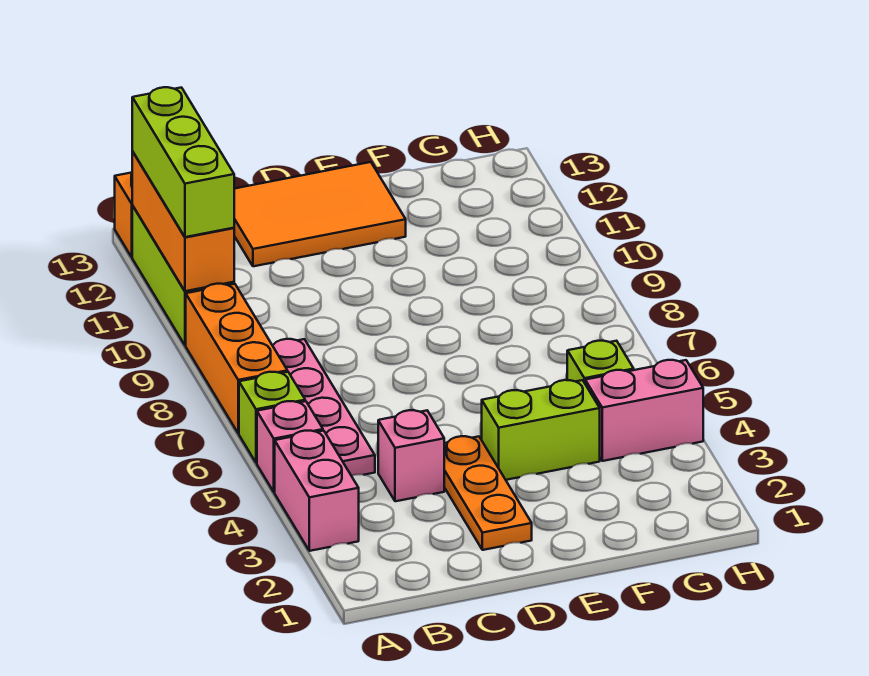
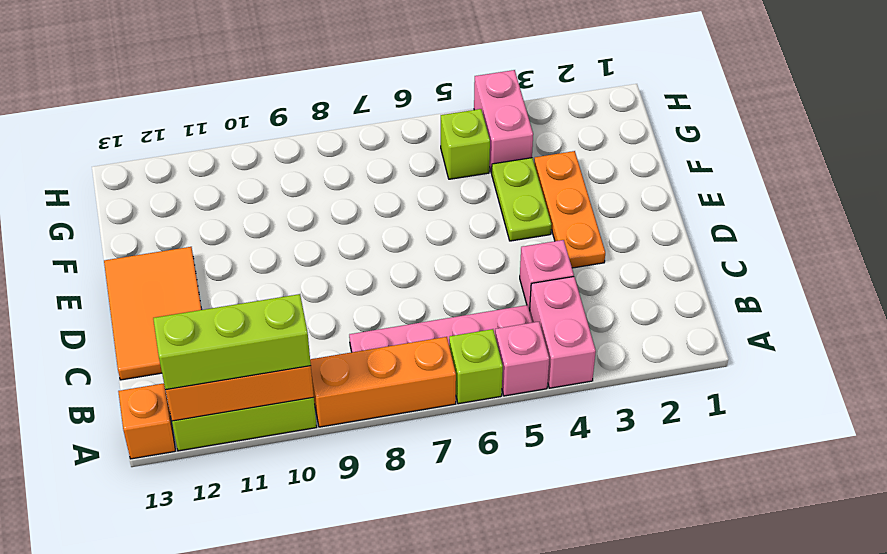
pink brick A3:A4 level 1 -> pink brick A4:B4 level 1
orange plate D2:D4 level 1 -> orange plate D3:F3 level 1
lime brick E4:F4 level 1 -> lime plate E4:F4 level 1

